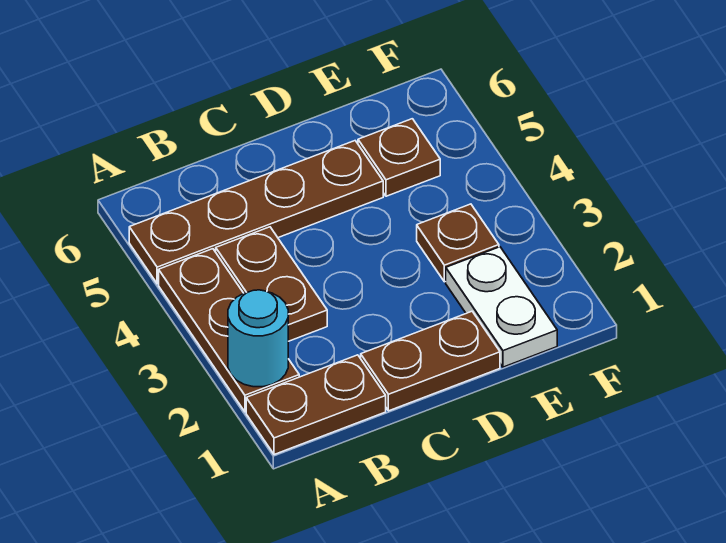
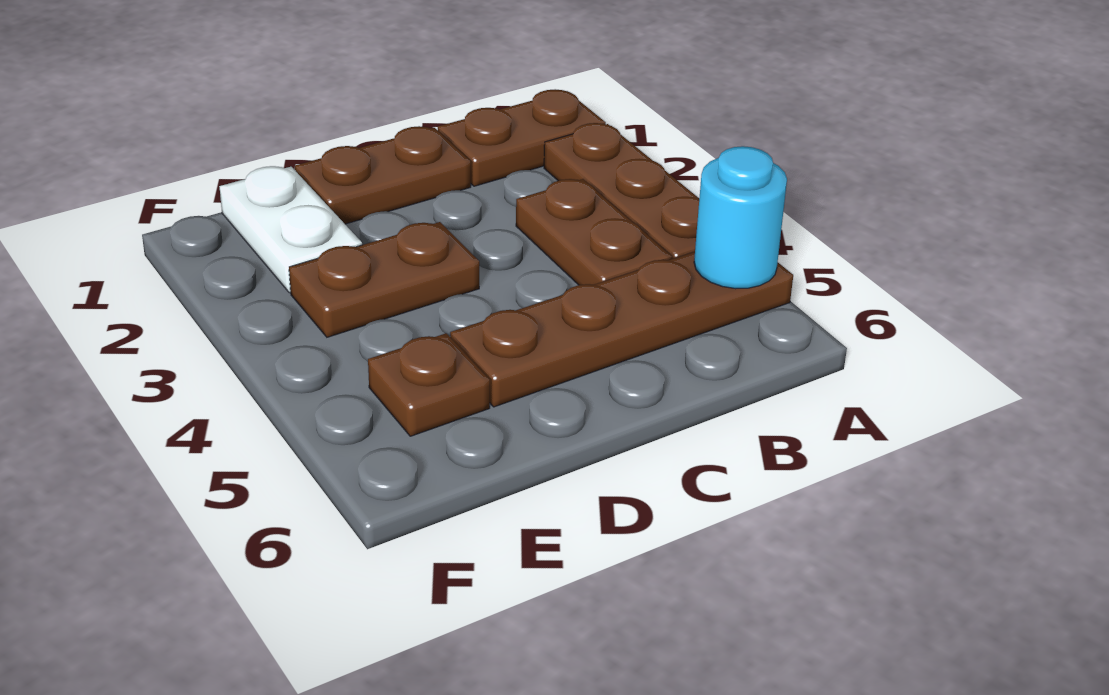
cyan round brick A2 level 2 -> cyan round brick A5 level 2
brown plate E3 level 1 -> brown plate D3:E3 level 1

